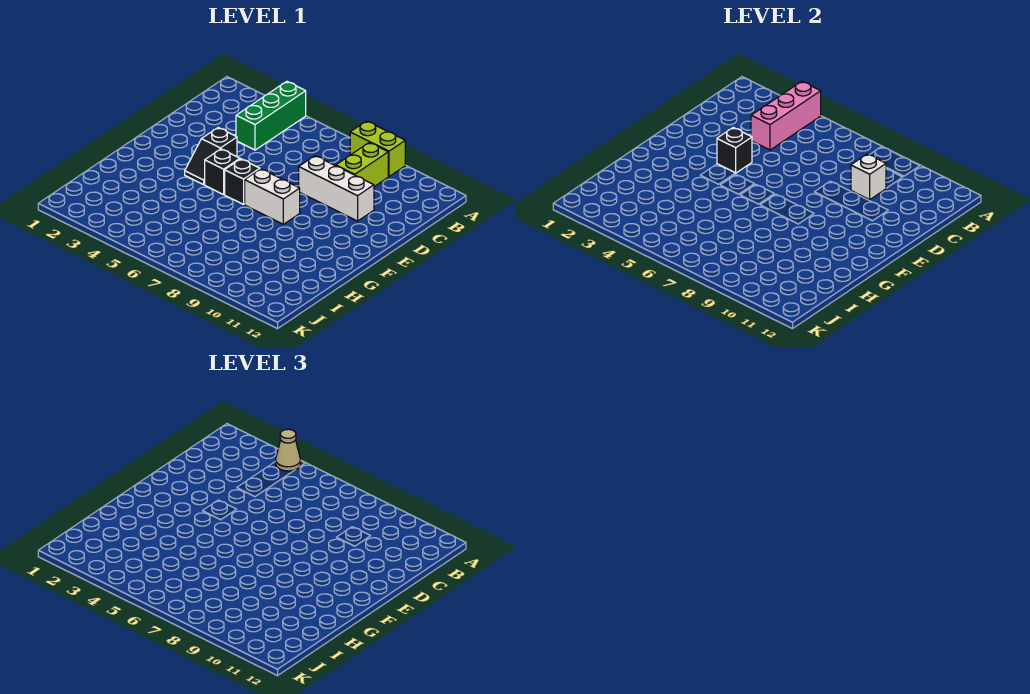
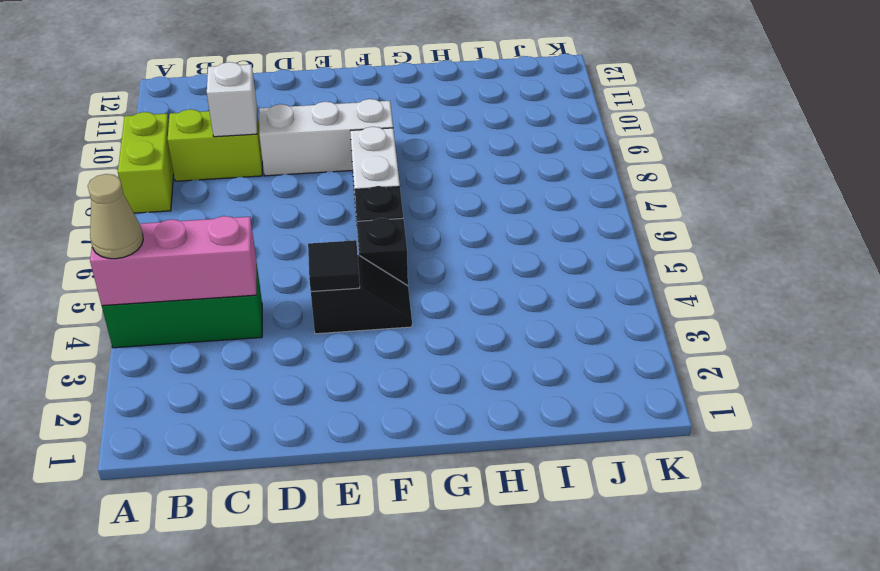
white brick D8:D10 level 1 -> white brick D9:F9 level 1
black brick E4 level 2 -> black tile E4 level 2

